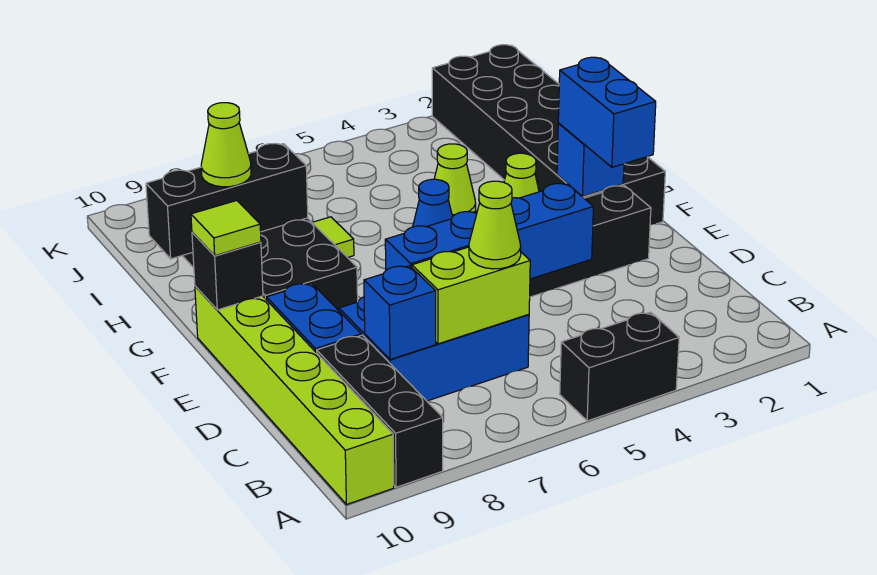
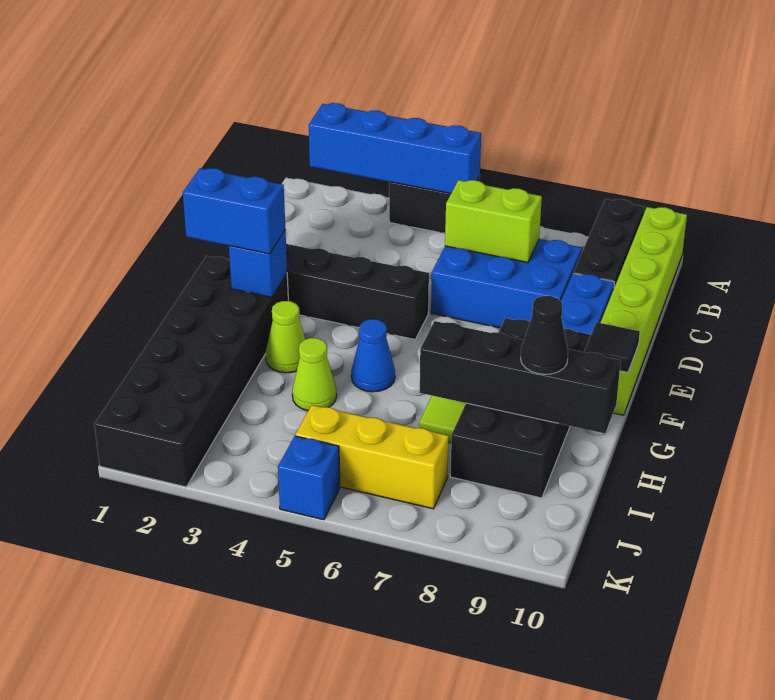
lime cone C6 level 3 -> none
blue brick C8 level 2 -> blue brick K5 level 1
blue brick D4:D7 level 2 -> blue brick A2:A5 level 2
blue brick E2:F2 level 3 -> blue brick F1:F2 level 3
black brick F10 level 2 -> black tile F10 level 2
lime tile F10 level 3 -> none
black brick H8:H10 level 2 -> black brick H7:H10 level 2
lime cone H9 level 3 -> black cone H9 level 3
none -> yellow brick J5:J7 level 1

